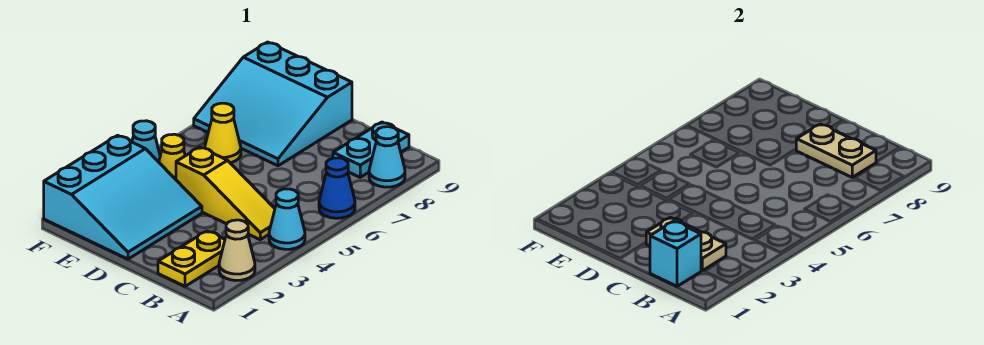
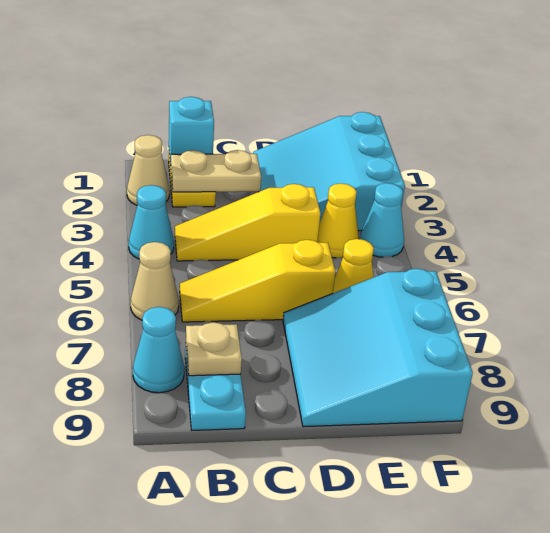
blue cone A6 level 1 -> tan cone A6 level 1
none -> yellow slope B6:D6 level 1 top D
tan plate B8:C8 level 2 -> tan plate B8 level 2
cyan slope D7:F9 level 1 top 9 -> cyan slope D7:F9 level 1 top F

